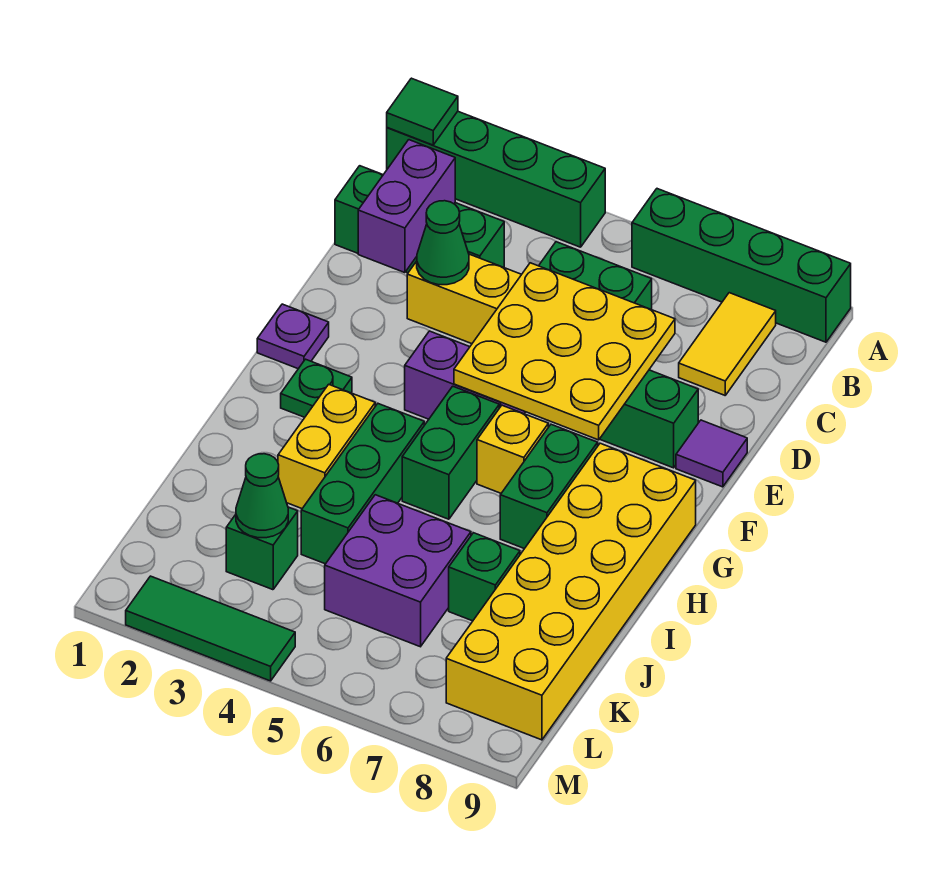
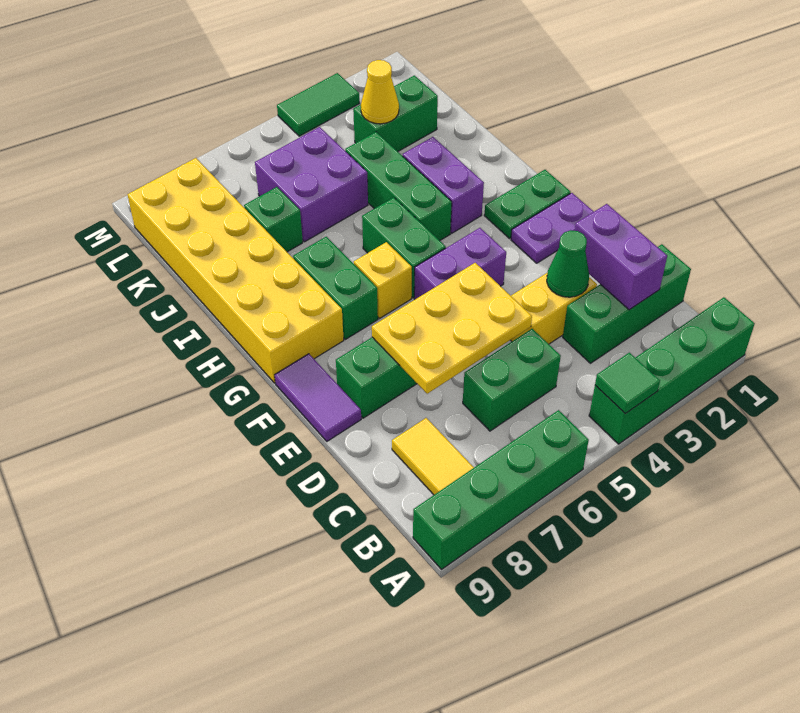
green tile A1 level 2 -> green tile A4 level 2
yellow plate D5:F7 level 2 -> yellow plate D5:E7 level 2
purple tile E9 level 1 -> purple tile E9:F9 level 1
purple plate F1 level 1 -> purple plate F1:F2 level 1
green plate G2 level 1 -> green plate G1:G2 level 1
yellow brick H3:I3 level 1 -> purple brick H3:I3 level 1
green brick K3 level 1 -> green brick K2:K3 level 1
green cone K3 level 2 -> yellow cone K3 level 2
green tile M2:M4 level 1 -> green tile M3:M4 level 1

